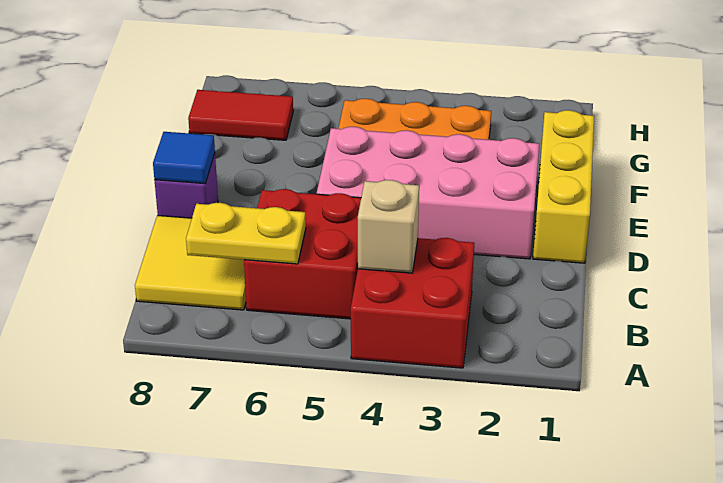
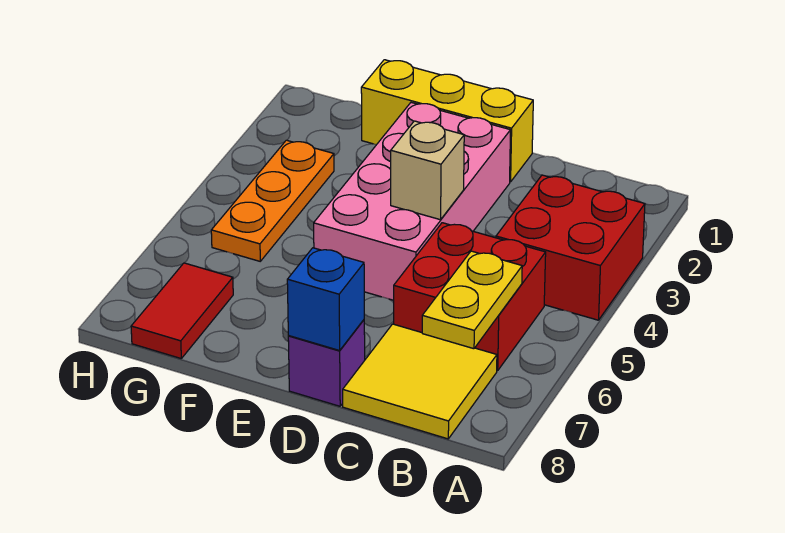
tan brick B4 level 2 -> tan brick D4 level 2
blue tile D8 level 2 -> blue brick D8 level 2

